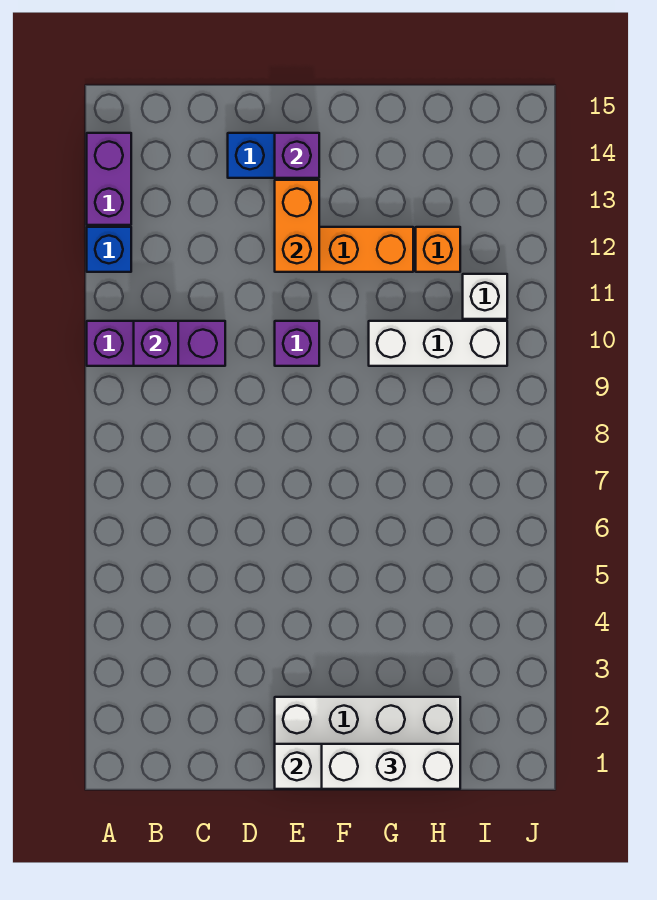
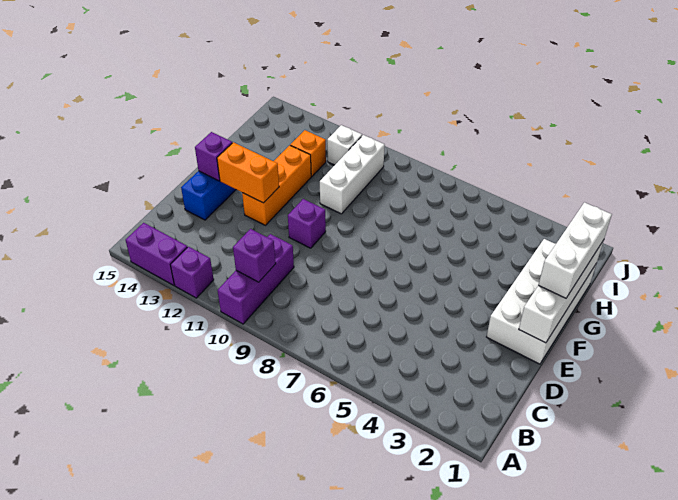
blue brick A12 level 1 -> purple brick A12 level 1

